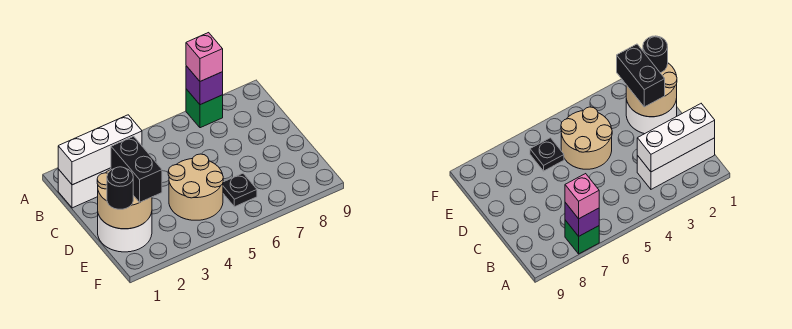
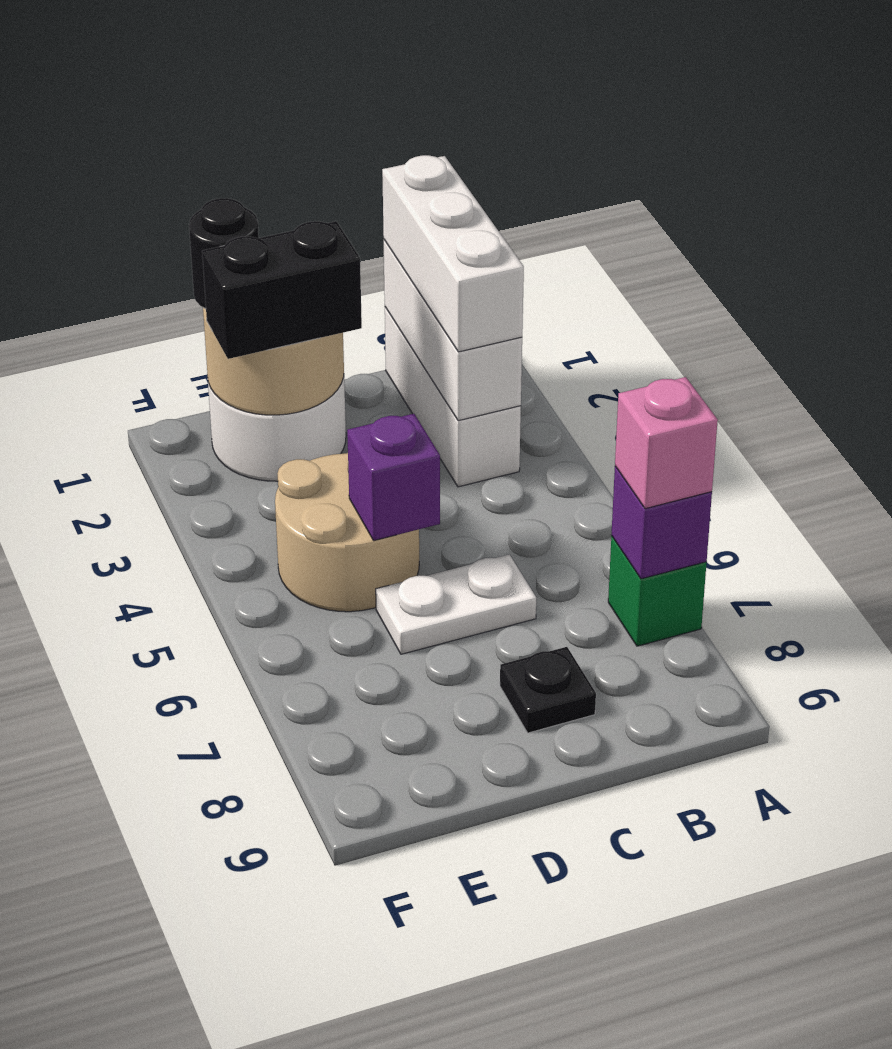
none -> white brick B1:B3 level 3
none -> white plate C6:D6 level 1
none -> purple brick D5 level 2
black plate E6 level 1 -> black plate C8 level 1

